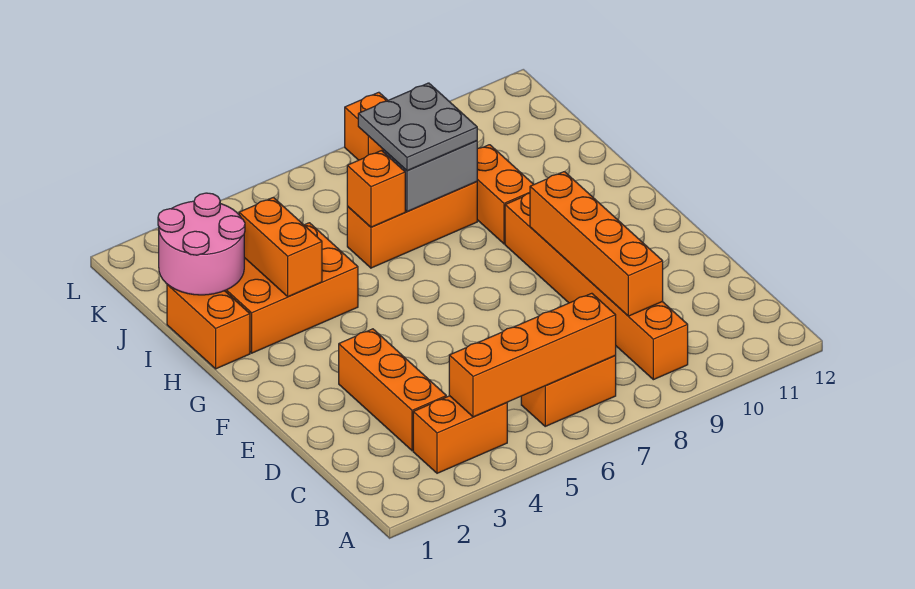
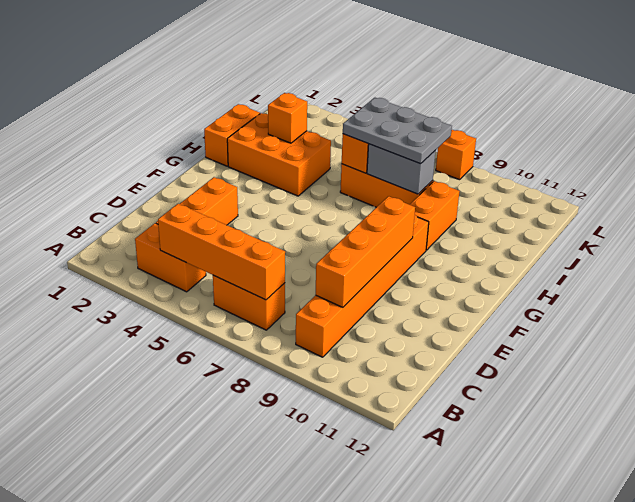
orange brick H3:I3 level 2 -> orange brick I3 level 2
pink round brick I1:J2 level 2 -> none
grey plate I7:J8 level 3 -> grey plate I6:J8 level 3

